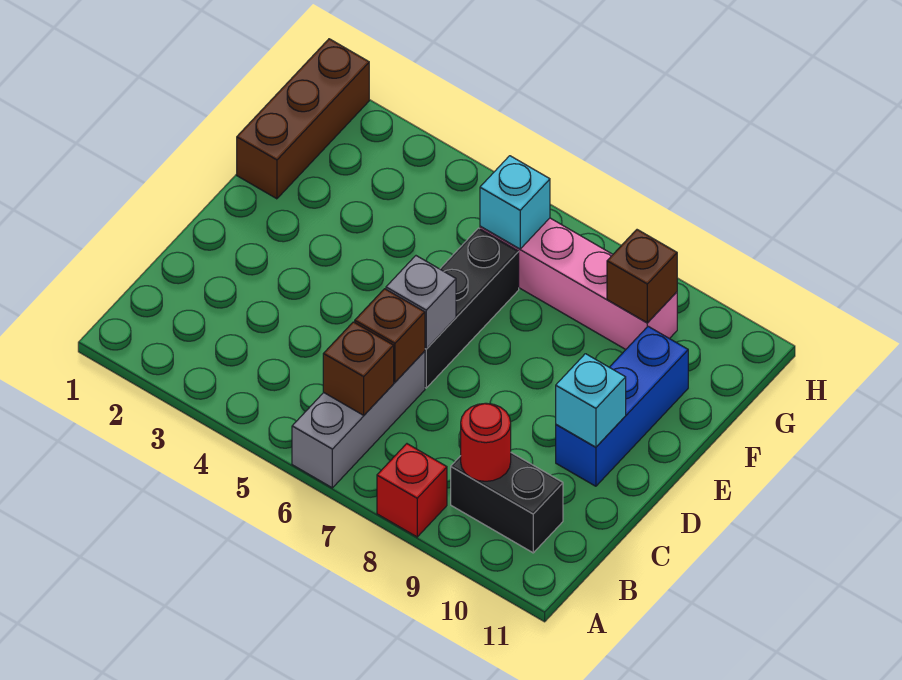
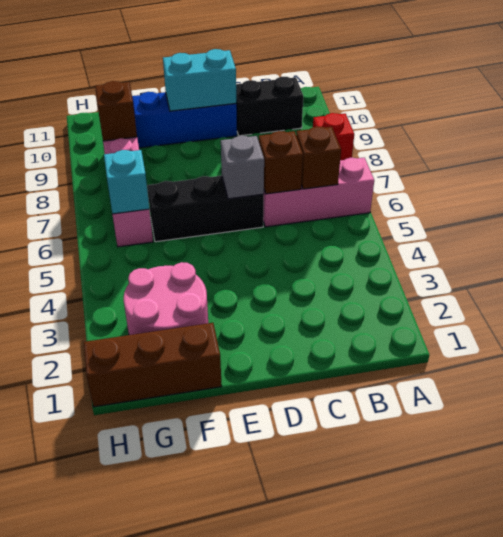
grey brick A6:C6 level 1 -> pink brick A6:C6 level 1
black brick B9:B10 level 1 -> black brick B10:C10 level 1
red round brick B9 level 2 -> none
cyan brick D10 level 2 -> cyan brick D10:E10 level 2
none -> pink round brick F2:G3 level 1

